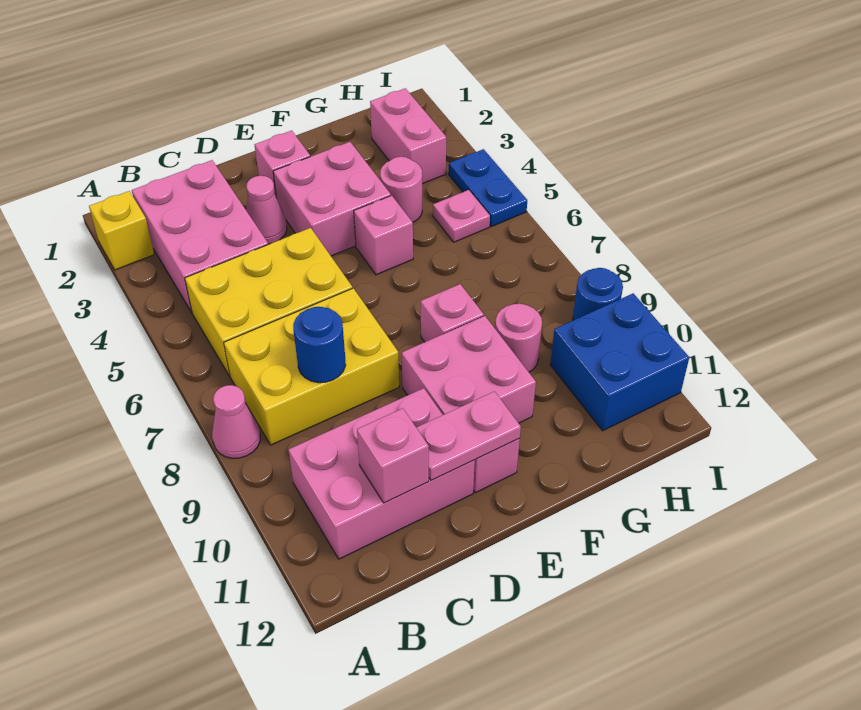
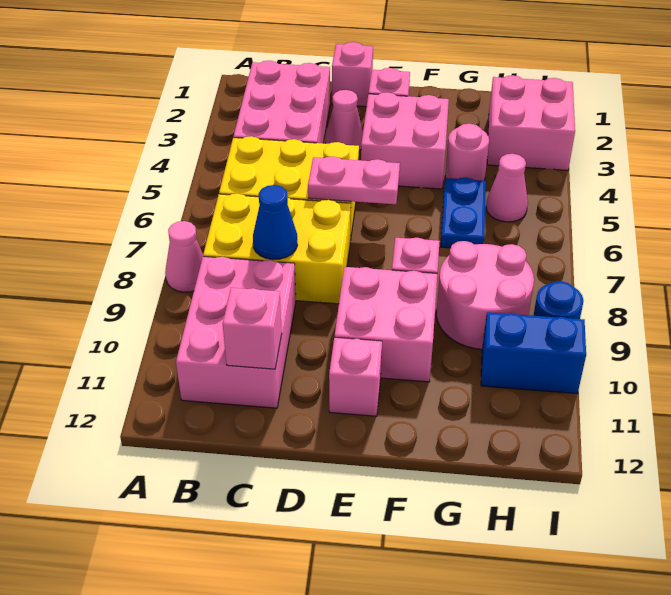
yellow brick A2 level 1 -> none
pink brick B10:D11 level 1 -> pink brick B9:C11 level 1
blue round brick C8 level 2 -> blue cone C8 level 2
pink plate D11:E11 level 2 -> pink plate D6:E6 level 2
pink brick F5 level 1 -> pink brick D1 level 1
pink round brick G9 level 1 -> pink round brick G8:H9 level 1
pink brick H2:H3 level 1 -> pink brick H2:I3 level 1
pink plate H5 level 1 -> pink cone H5 level 1
blue brick H10:I11 level 1 -> blue brick H10:I10 level 1
blue plate I4:I5 level 1 -> blue plate G5:G6 level 1

